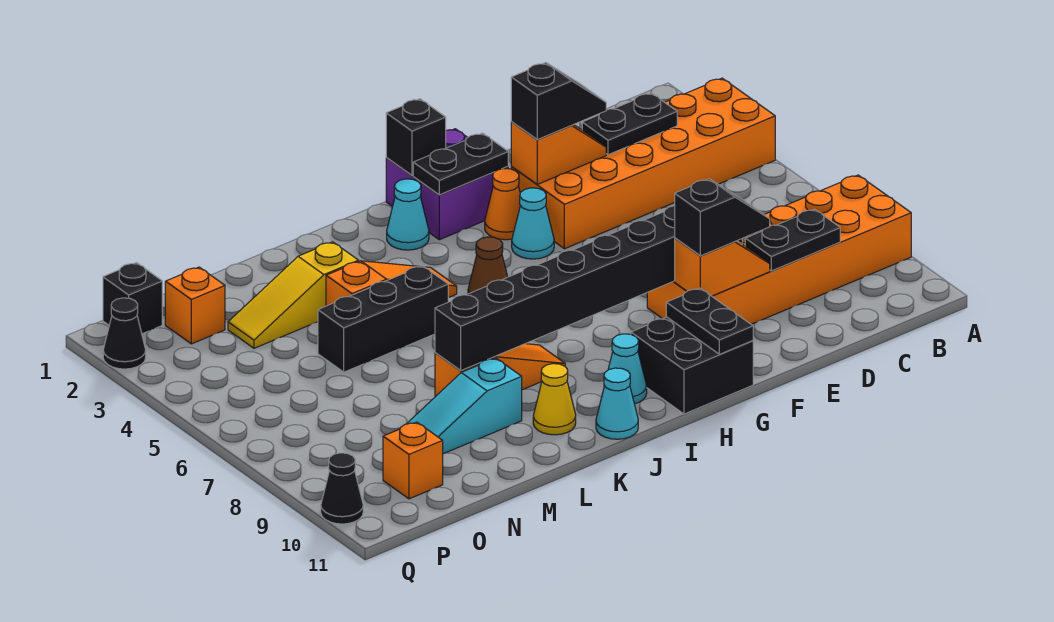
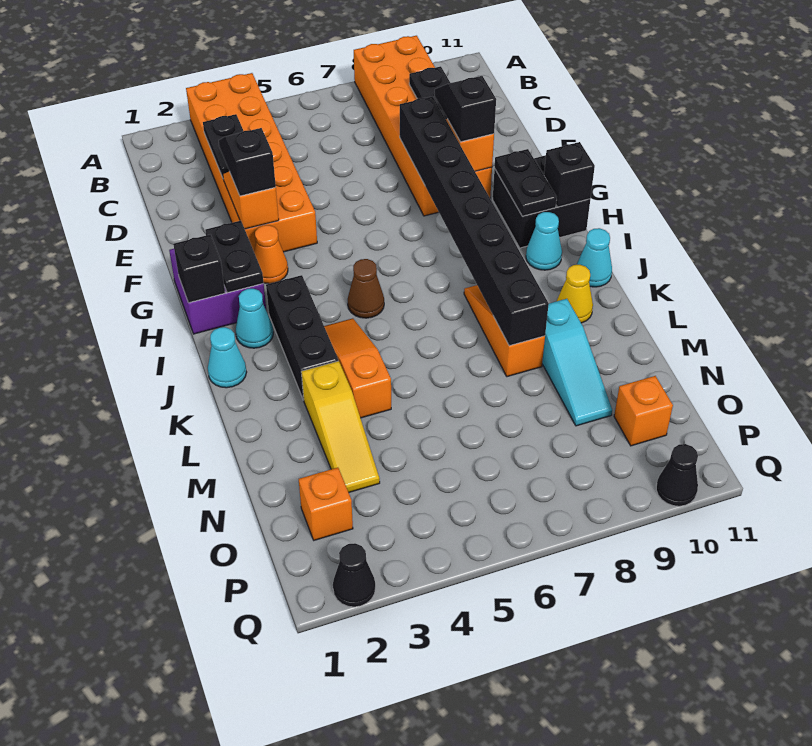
cyan cone G4 level 1 -> cyan cone J1 level 1
black plate G10:G11 level 2 -> black plate G10:H10 level 2
black brick K5:M5 level 1 -> black brick I3:K3 level 1
black brick P1 level 1 -> black brick H11 level 2

